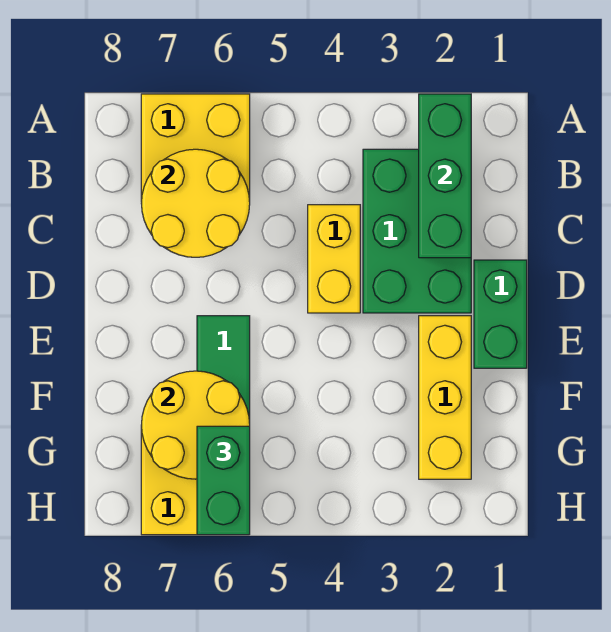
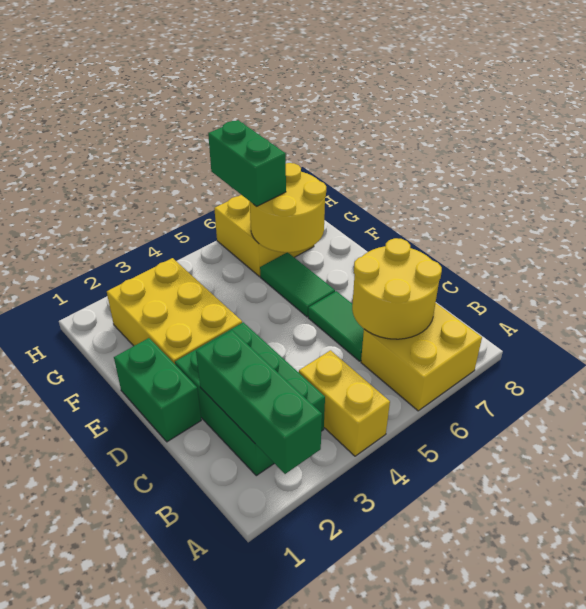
yellow brick C4:D4 level 1 -> yellow brick A4:B4 level 1
none -> green tile C6:D6 level 1
yellow brick E2:G2 level 1 -> yellow brick E2:G3 level 1

